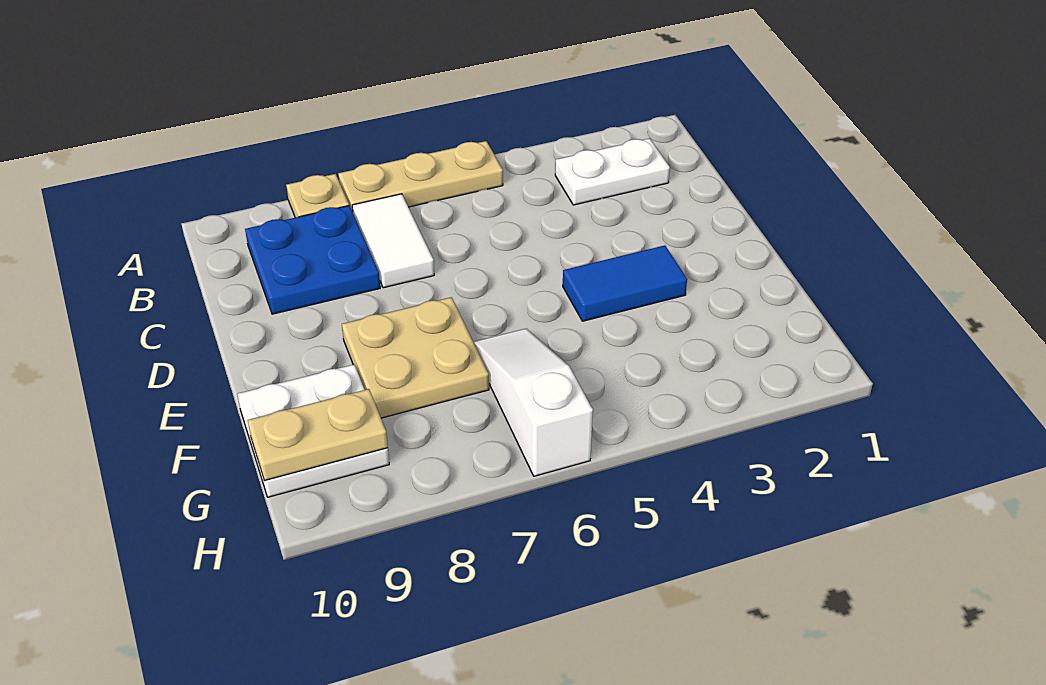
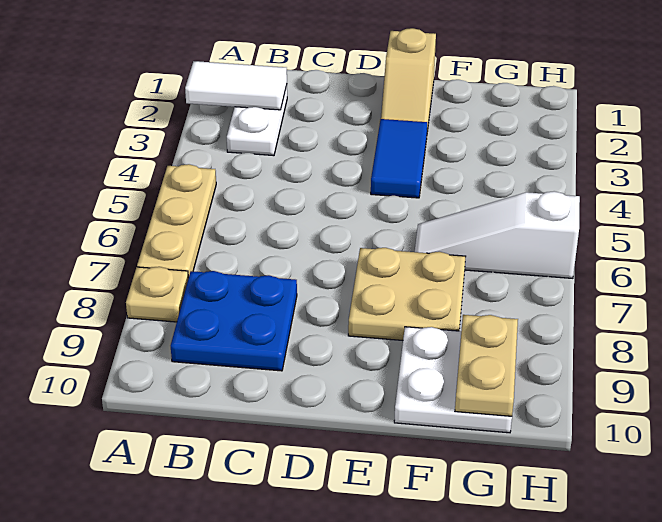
white tile B7:C7 level 1 -> white tile A2:B2 level 2
none -> tan slope E1:E2 level 1 top 1

